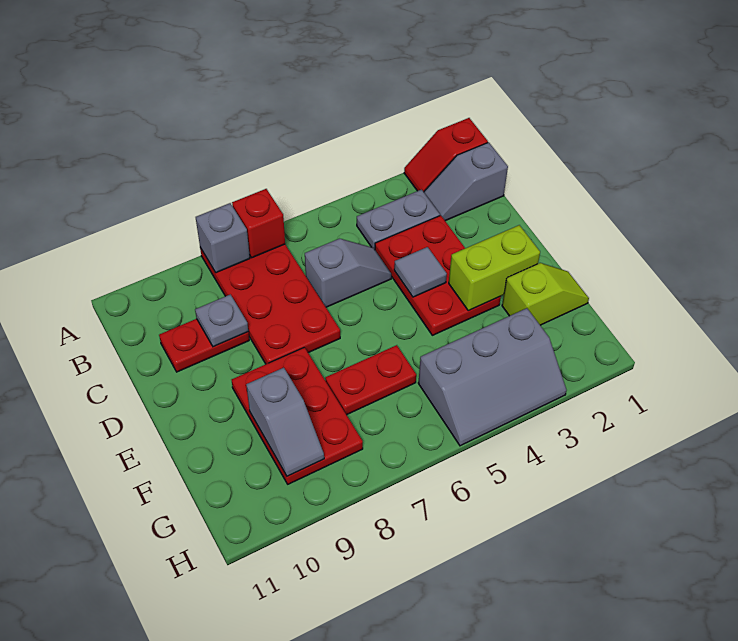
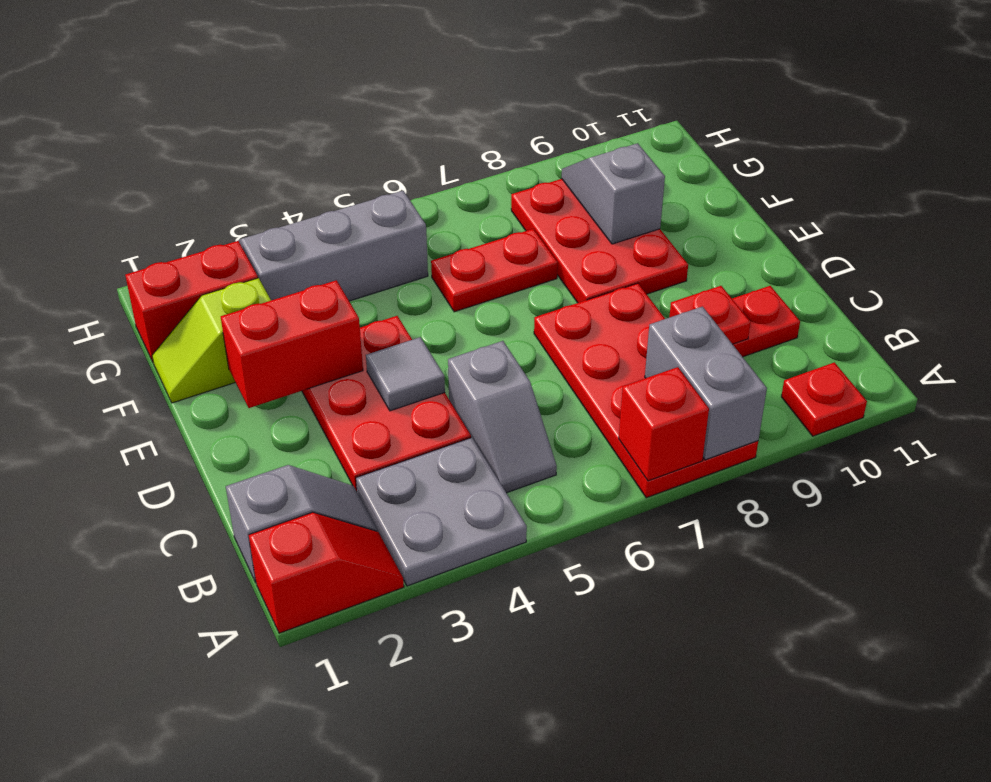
grey brick A8 level 2 -> grey brick A8:B8 level 2
none -> red plate A10 level 1
grey plate B3:B4 level 1 -> grey plate A3:B4 level 1
grey slope C5:C6 level 1 top 6 -> grey slope B5:C5 level 1 top C
grey plate C9 level 2 -> red plate C9 level 2
lime brick E2:E3 level 2 -> red brick E2:E3 level 2
none -> red brick G1:G2 level 1

